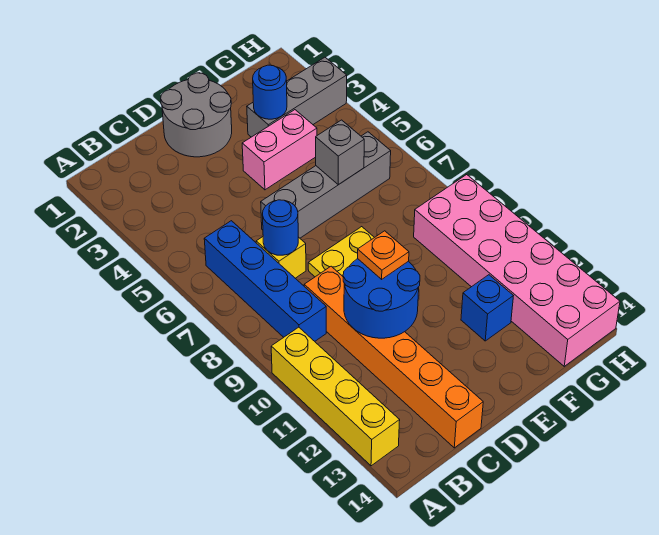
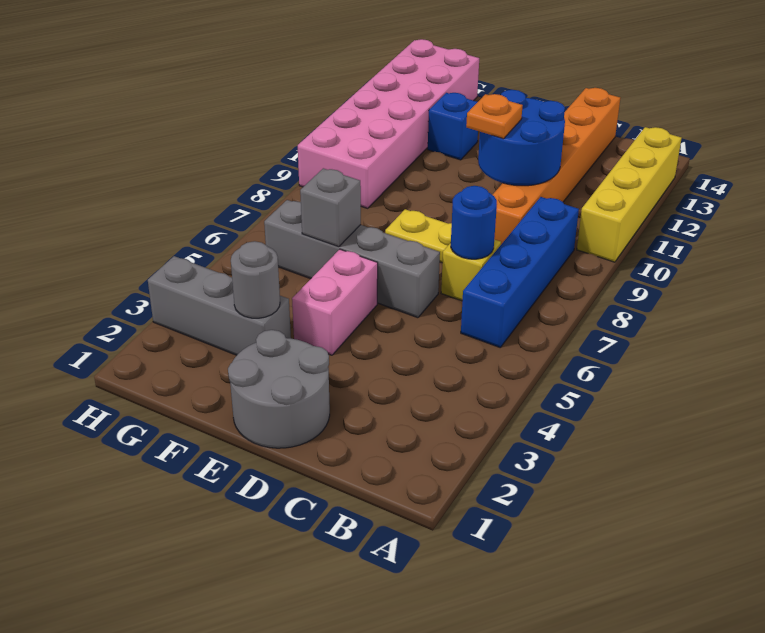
pink brick E4:F4 level 1 -> pink brick E4:E5 level 1
blue round brick F3 level 2 -> grey round brick F3 level 2

